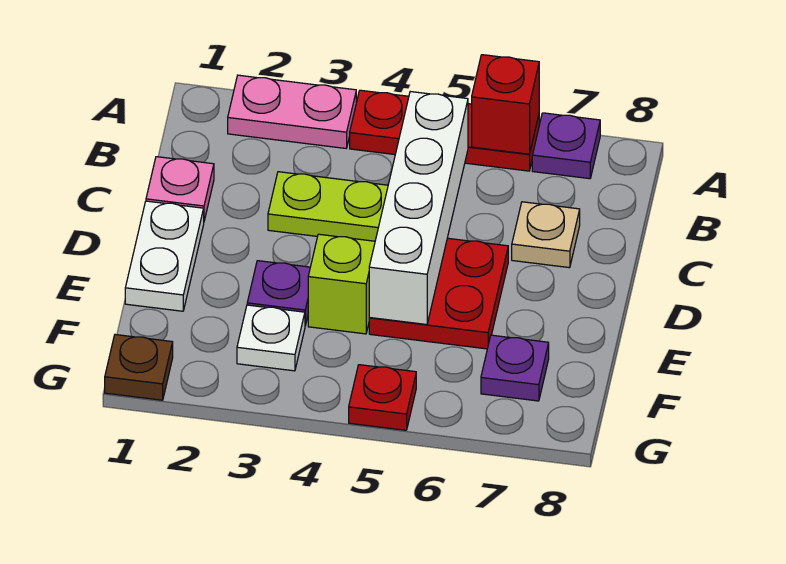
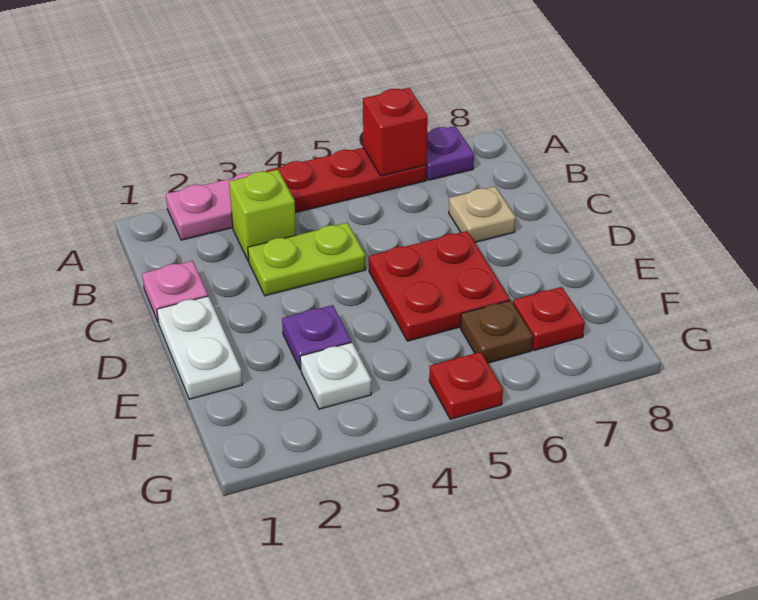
white brick B5:E5 level 2 -> none
lime brick E4 level 1 -> lime brick B3 level 1
purple plate F7 level 1 -> red plate F7 level 1
brown plate G1 level 1 -> brown plate F6 level 1

